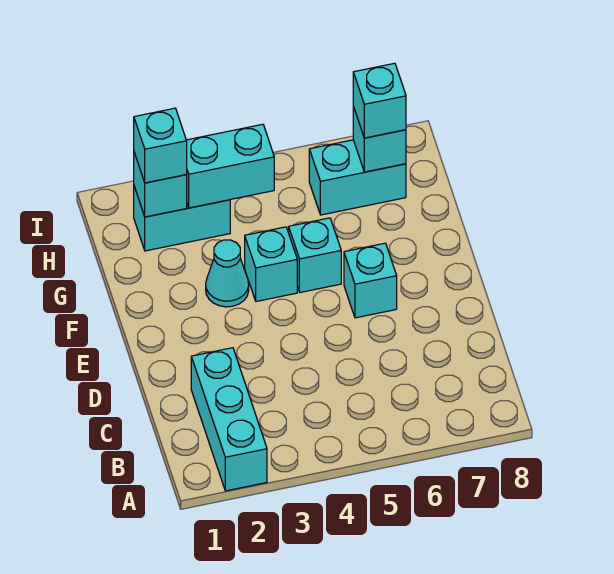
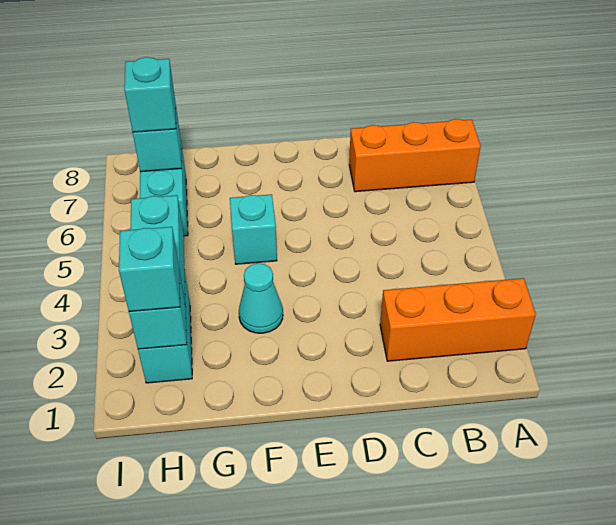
cyan brick A2:C2 level 1 -> orange brick A2:C2 level 1
none -> orange brick A7:C7 level 1
cyan brick E6 level 1 -> none
cyan brick F4 level 1 -> none

